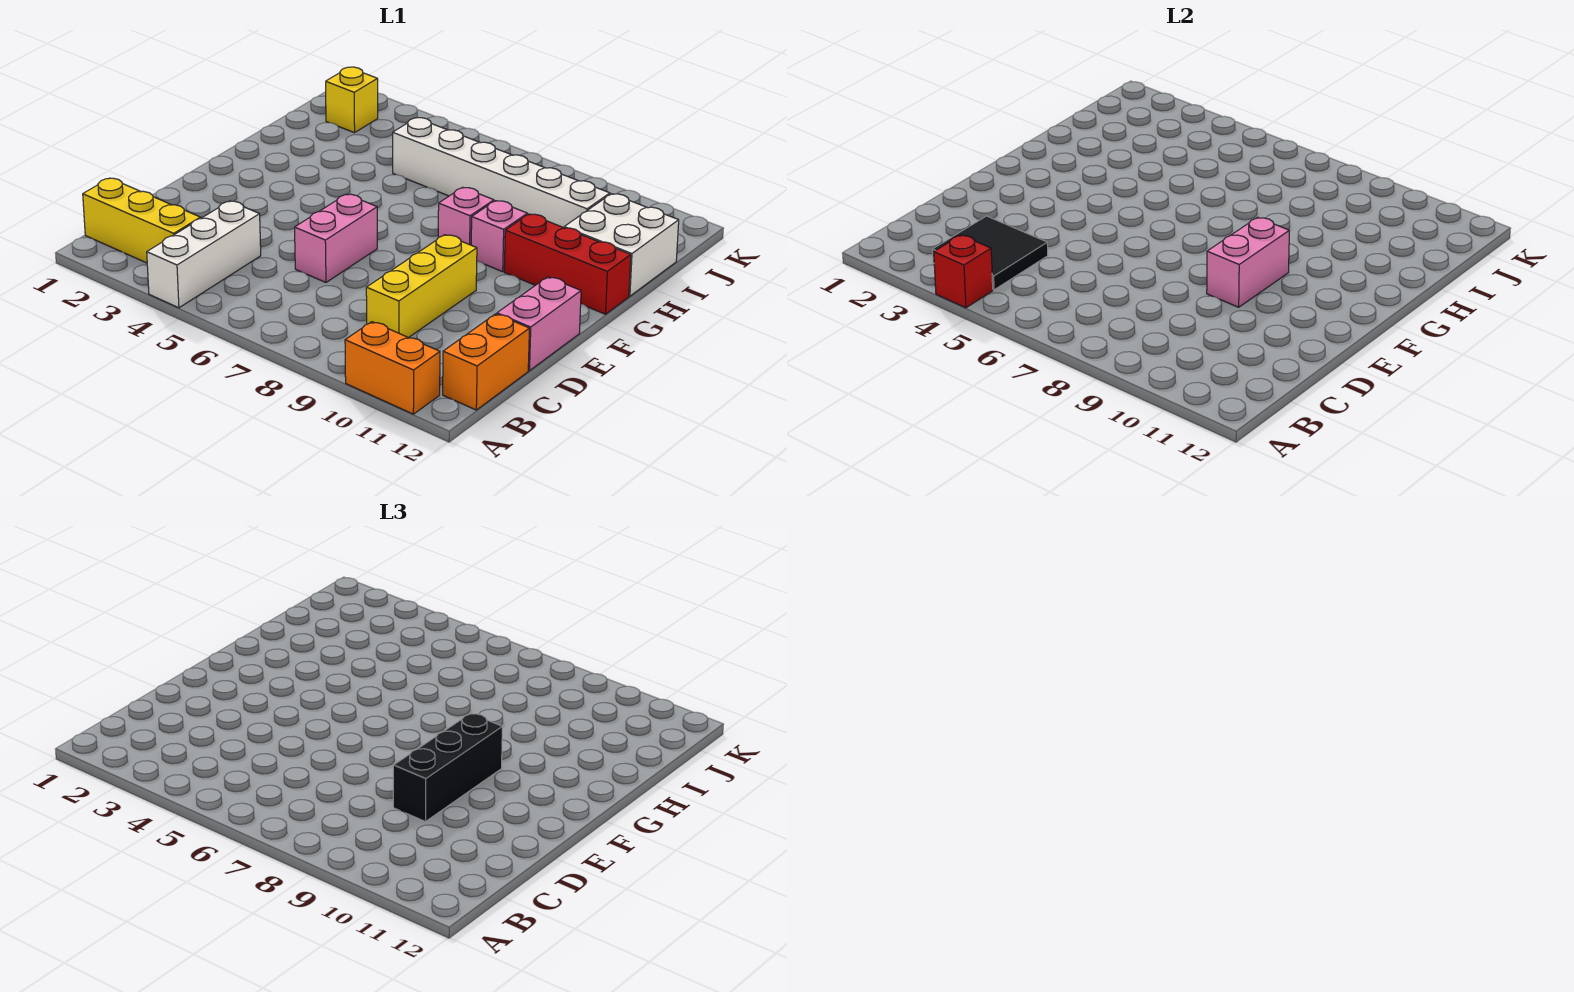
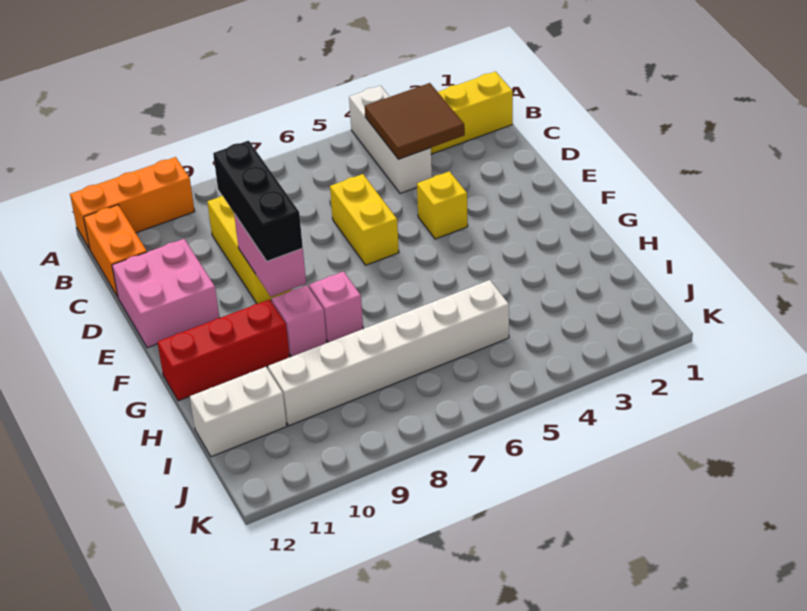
red brick A4 level 2 -> none
orange brick A10:A11 level 1 -> orange brick A10:A12 level 1
black tile B3:C4 level 2 -> brown tile B3:C4 level 2
pink brick D6:E6 level 1 -> yellow brick D6:E6 level 1
pink brick D12:E12 level 1 -> pink brick D11:E12 level 1
white brick H11:I12 level 1 -> white brick I11:I12 level 1
yellow brick J2 level 1 -> yellow brick E4 level 1

